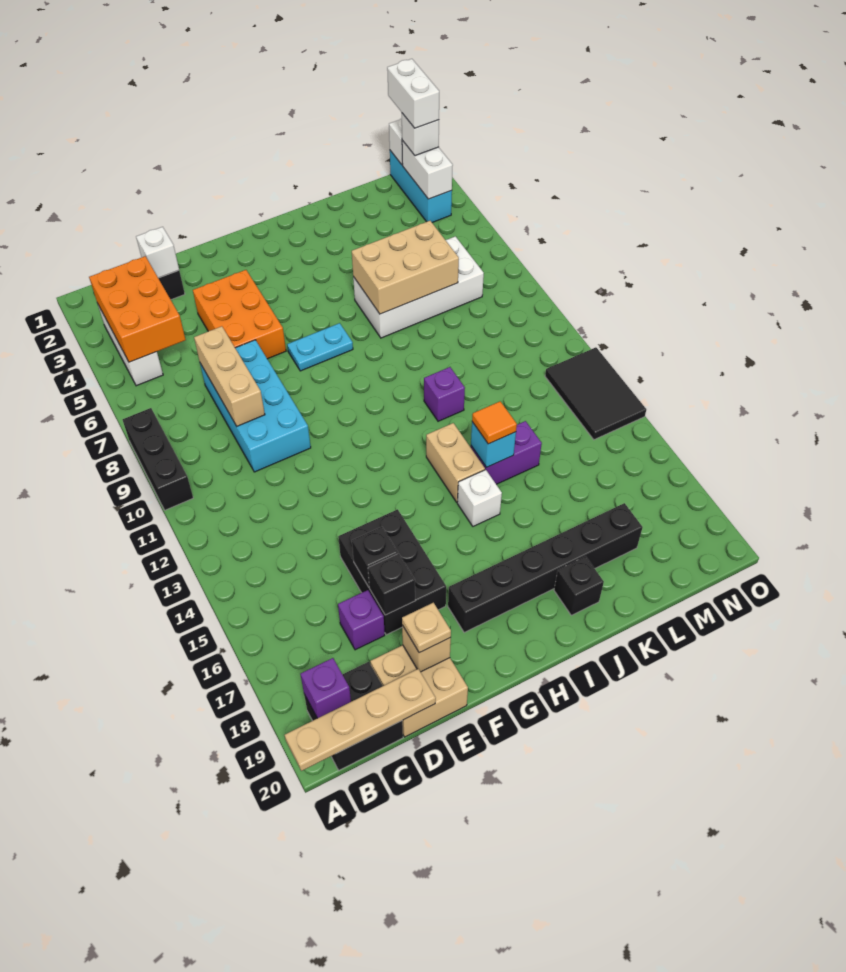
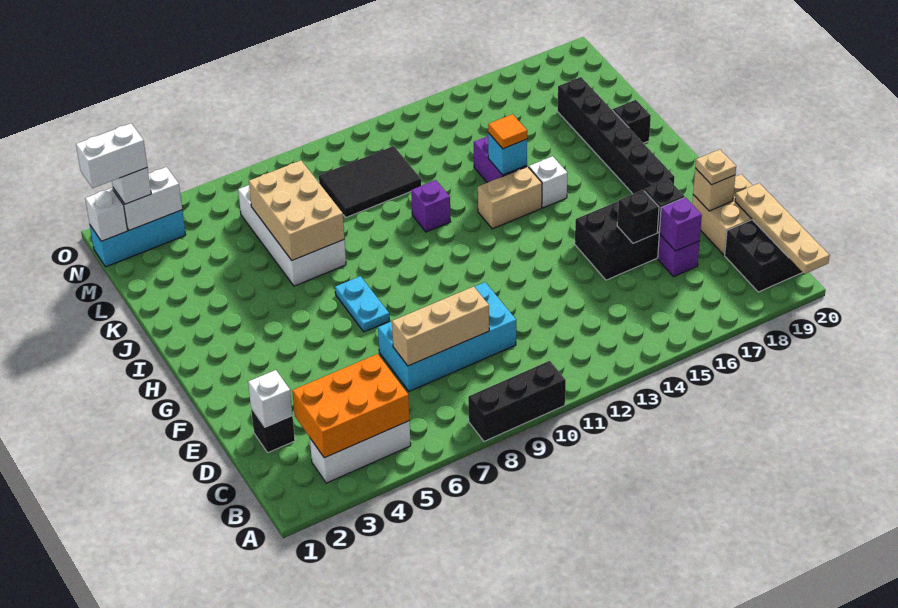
purple brick B19 level 2 -> purple brick D17 level 2
orange brick E4:F6 level 1 -> none
black tile N12:O14 level 1 -> black tile L9:M11 level 1

